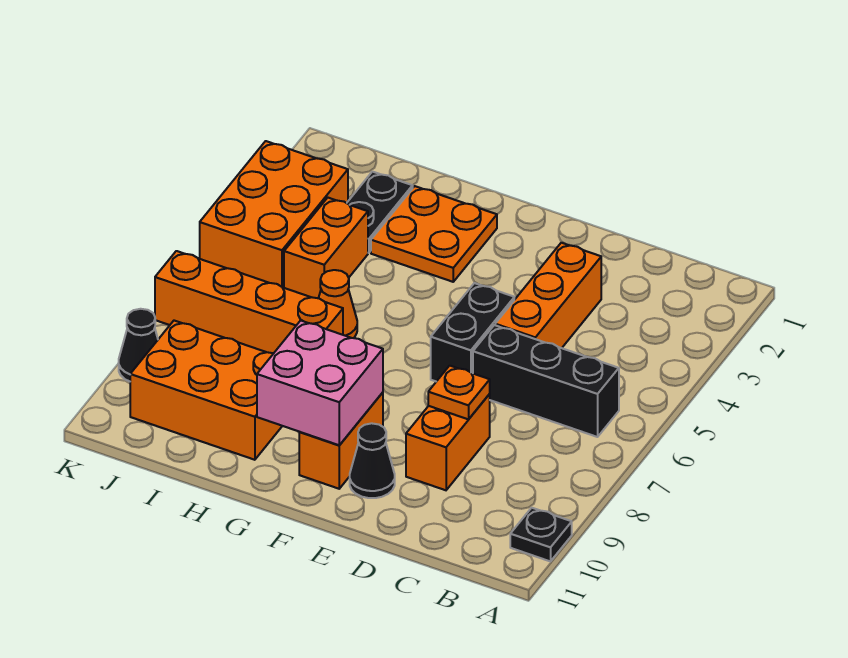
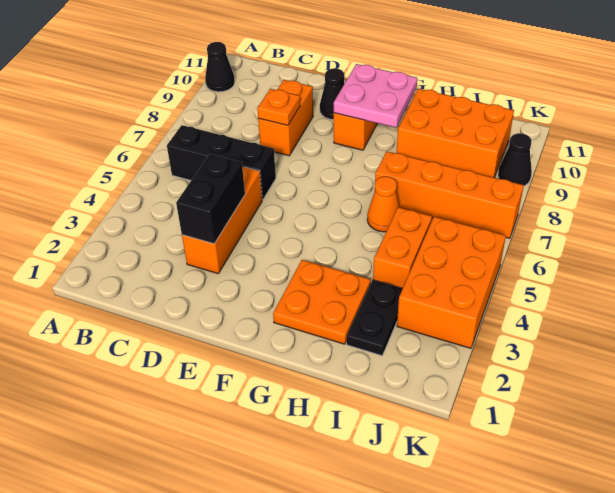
black plate A10 level 1 -> black cone A10 level 1
black brick E5:E6 level 1 -> black brick D3:D4 level 2
pink brick F9:G10 level 2 -> pink plate F9:G10 level 2

